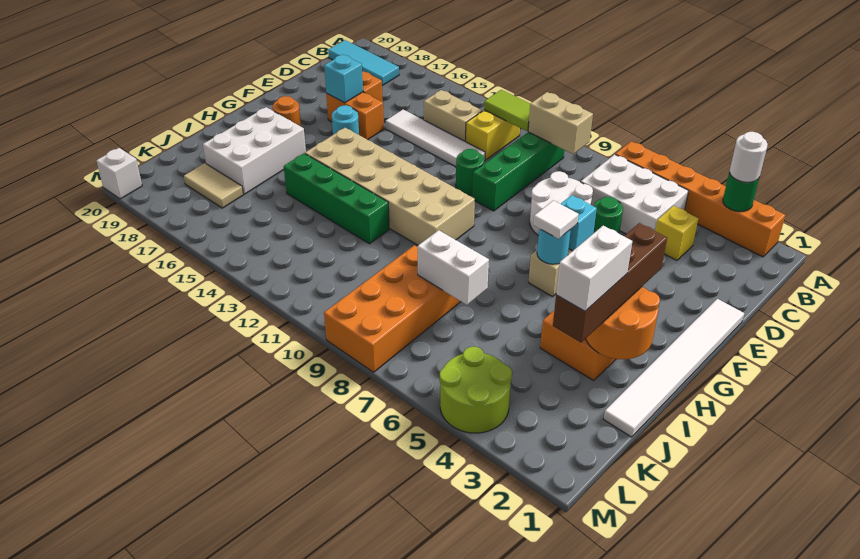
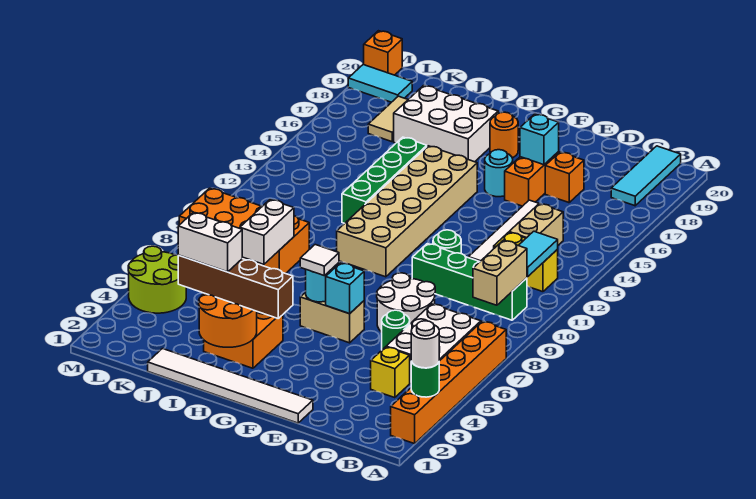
lime tile B11:B12 level 2 -> cyan tile B11:B12 level 2
none -> cyan tile L19:M19 level 1
white brick M20 level 1 -> orange brick M20 level 1

